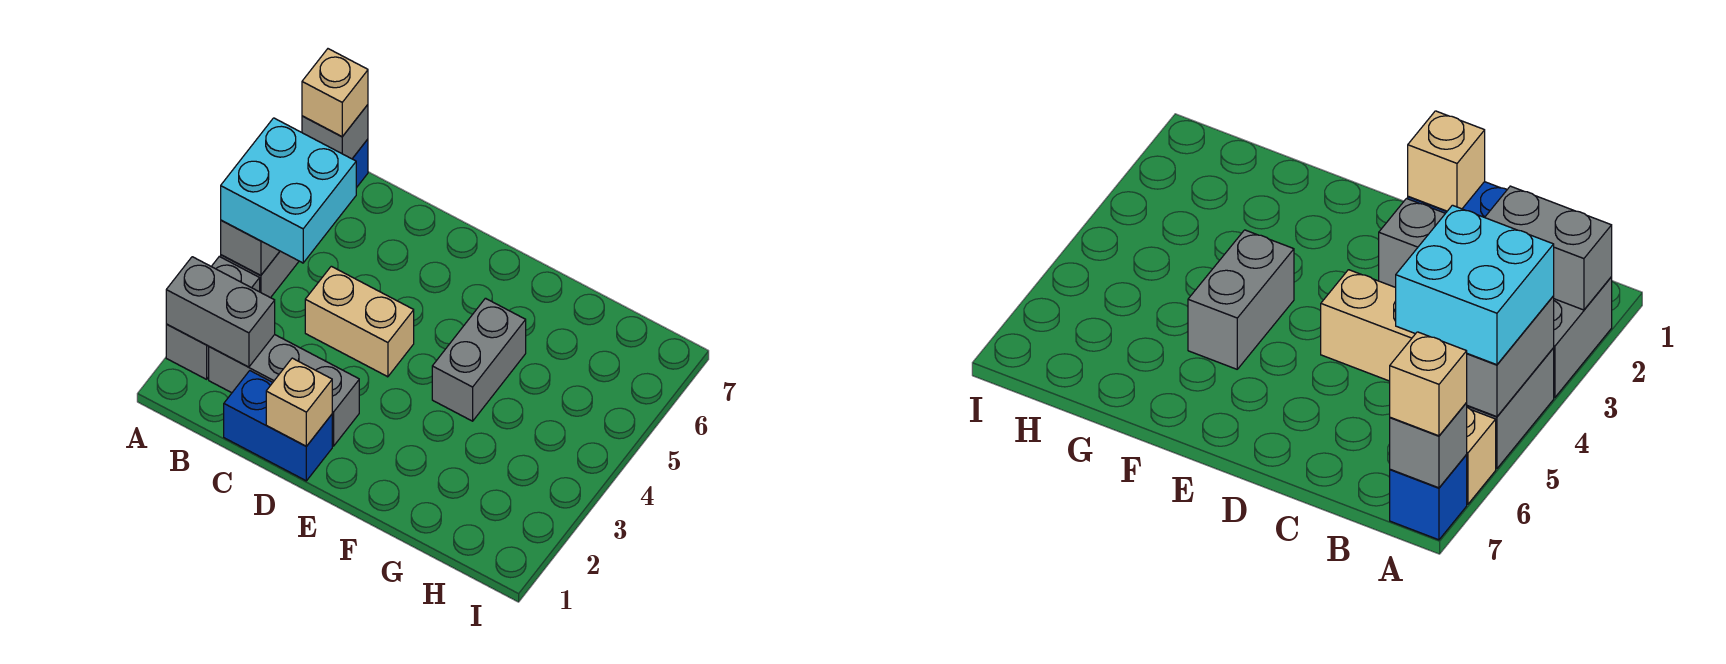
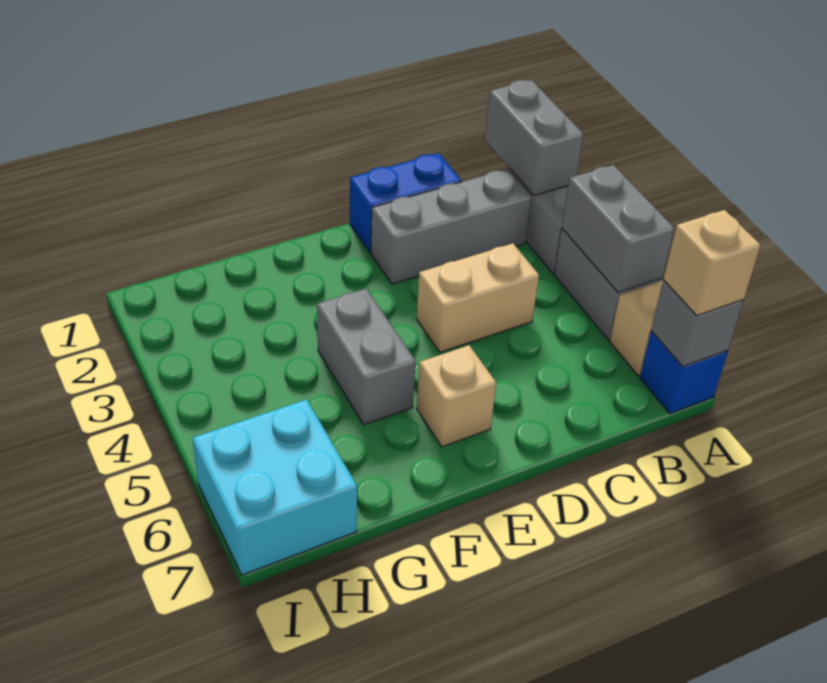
grey brick A2:B2 level 2 -> grey brick A1:A2 level 2
cyan brick A4:B5 level 3 -> cyan brick H6:I7 level 1
tan brick D1 level 2 -> tan brick E6 level 1

